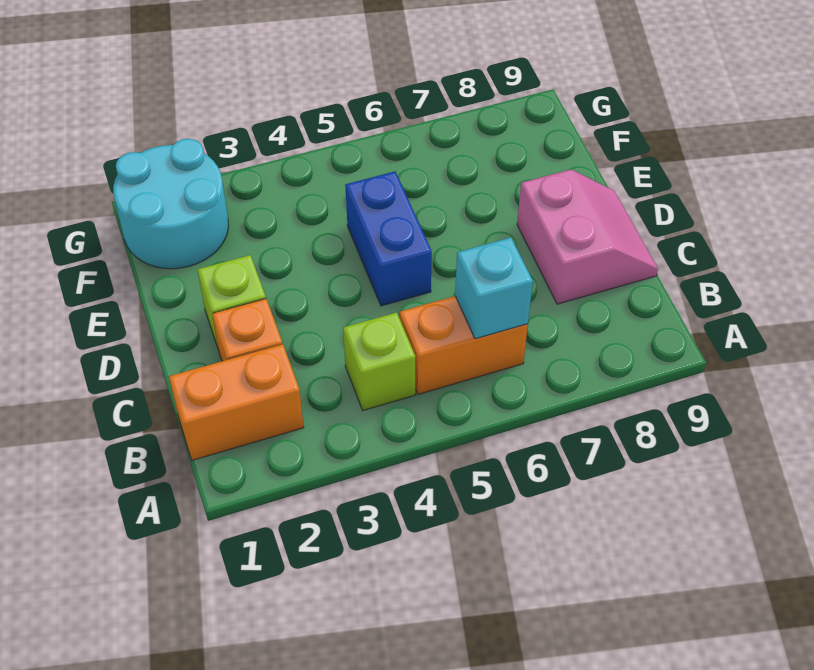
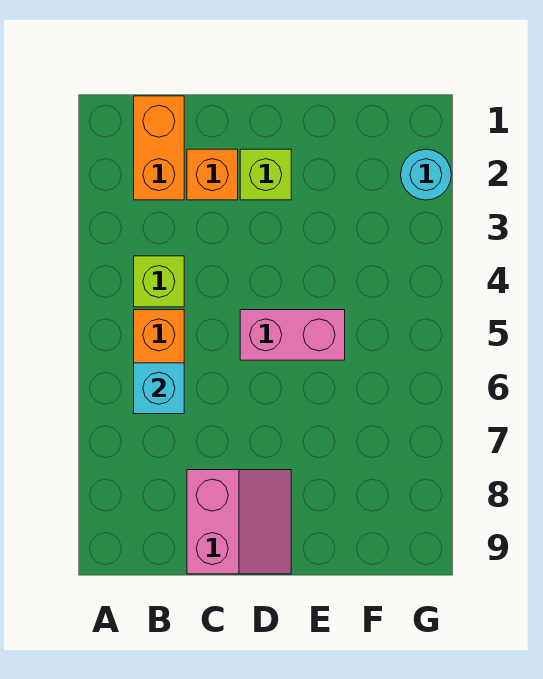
pink slope C8:D9 level 1 top 8 -> pink slope C8:D9 level 1 top C
blue brick D5:E5 level 1 -> pink brick D5:E5 level 1
cyan round brick F1:G2 level 1 -> cyan round brick G2 level 1

